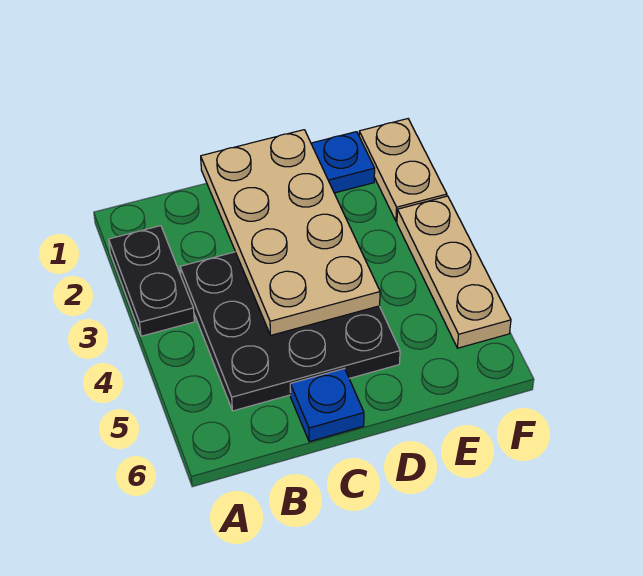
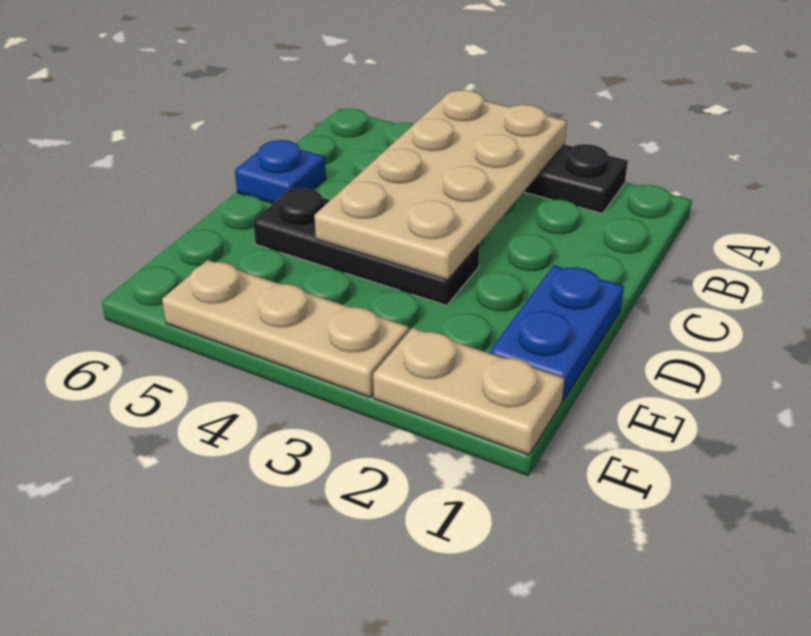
black plate B3:D5 level 1 -> black plate D3:D5 level 1
tan plate C1:D4 level 2 -> tan plate A3:D4 level 2

